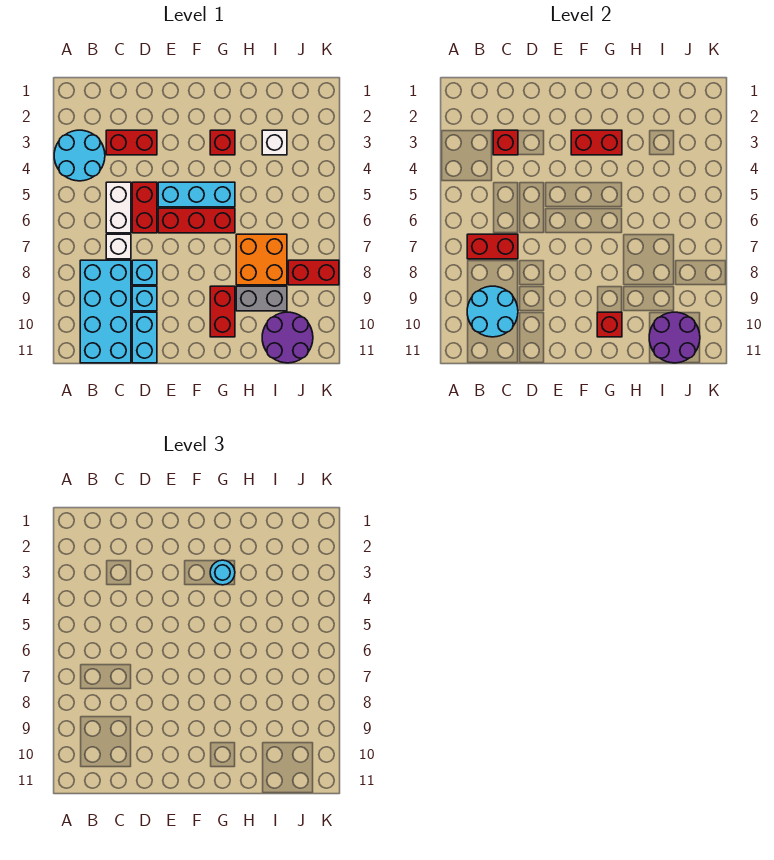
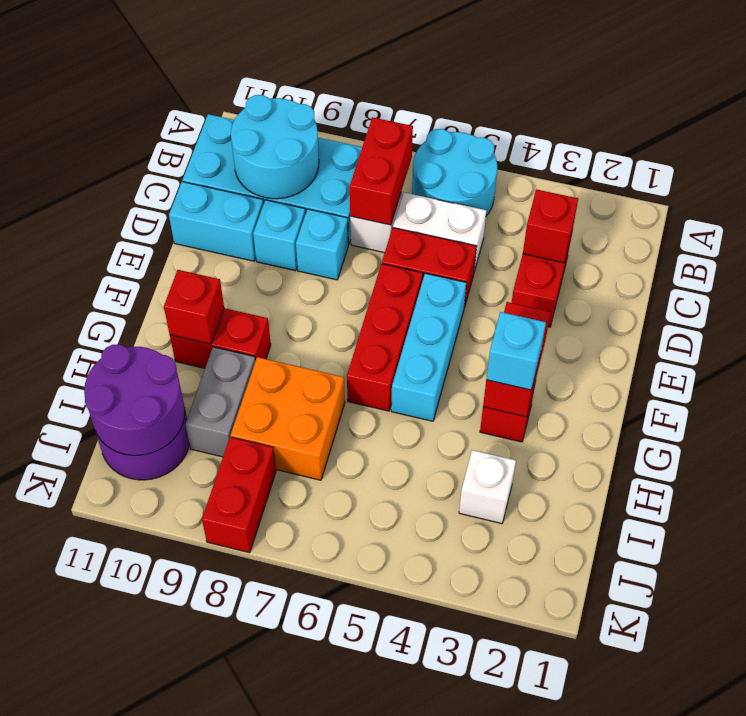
cyan round brick A3:B4 level 1 -> cyan round brick A5:B6 level 1
cyan round brick G3 level 3 -> cyan brick G3 level 3

